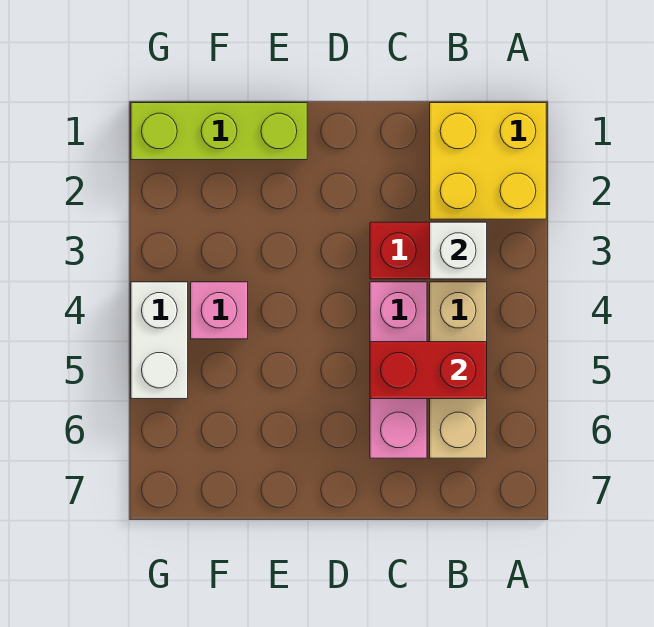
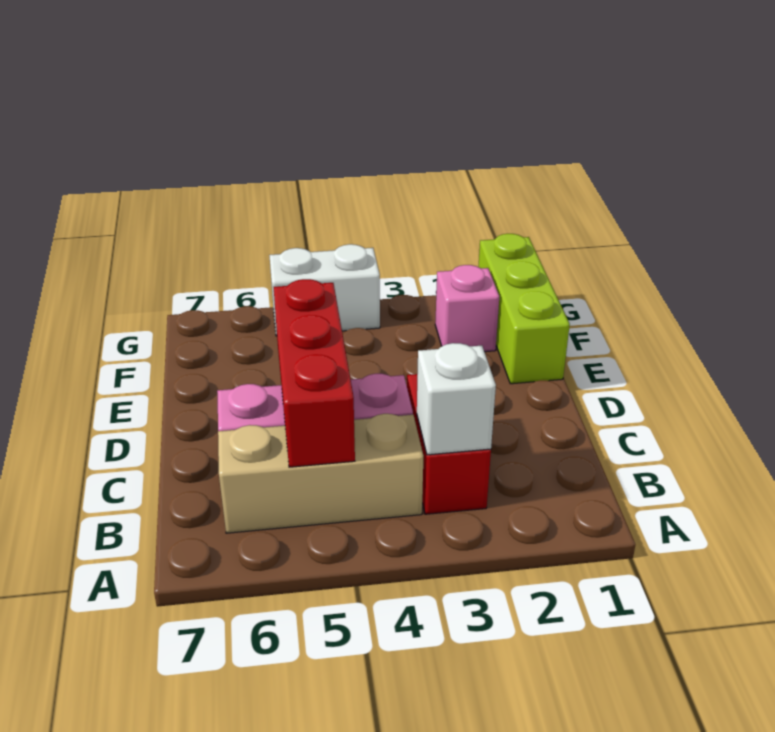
yellow brick A1:B2 level 1 -> none
red brick B5:C5 level 2 -> red brick B5:D5 level 2
pink brick F4 level 1 -> pink brick F2 level 1

